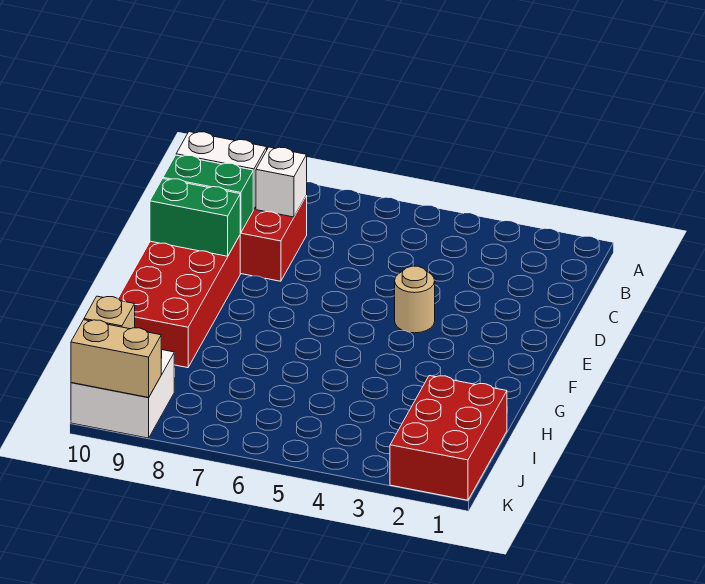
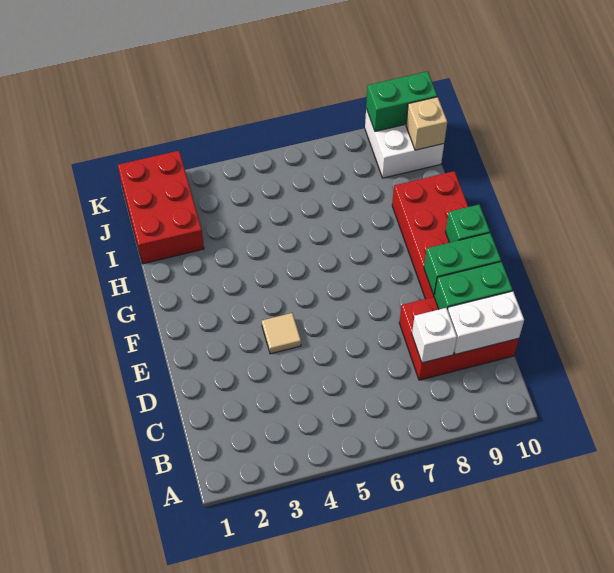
tan round brick E4 level 1 -> tan tile E4 level 1
none -> green brick F10 level 2
tan brick K9:K10 level 2 -> green brick K9:K10 level 2

